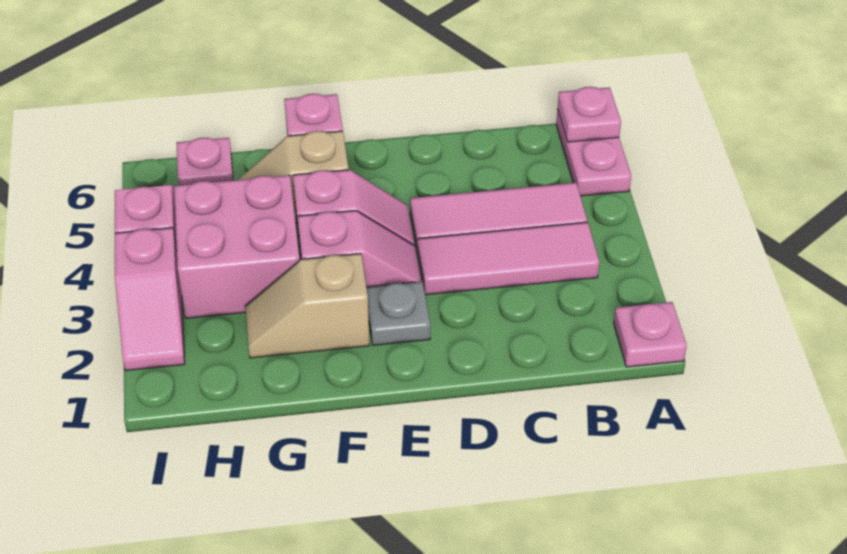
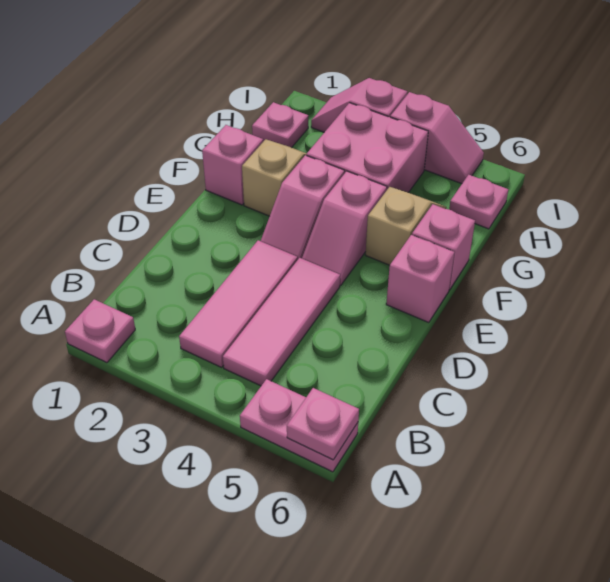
grey plate E2 level 1 -> none
none -> pink brick E6 level 1
none -> pink brick F1 level 1
none -> pink plate H1 level 1

